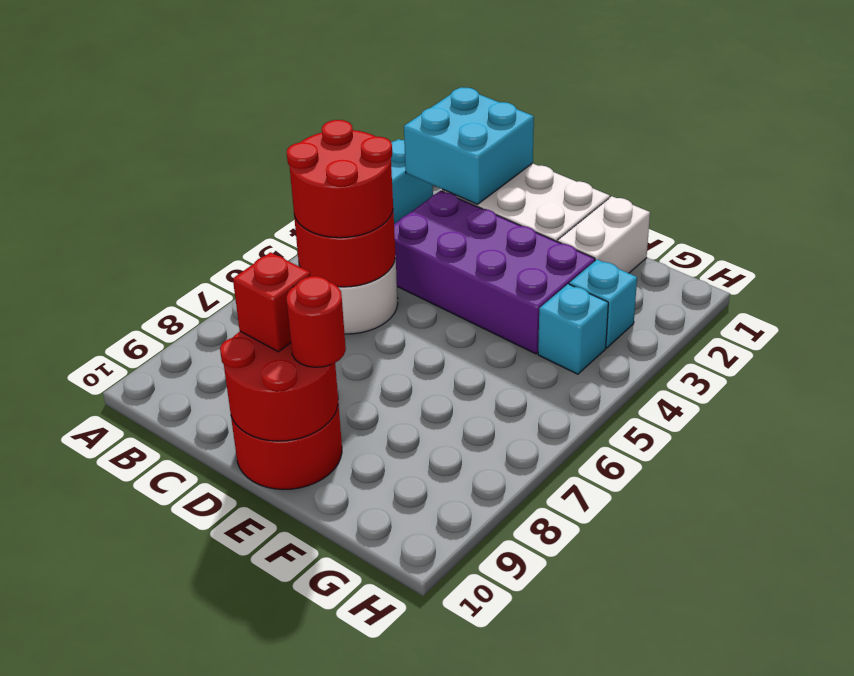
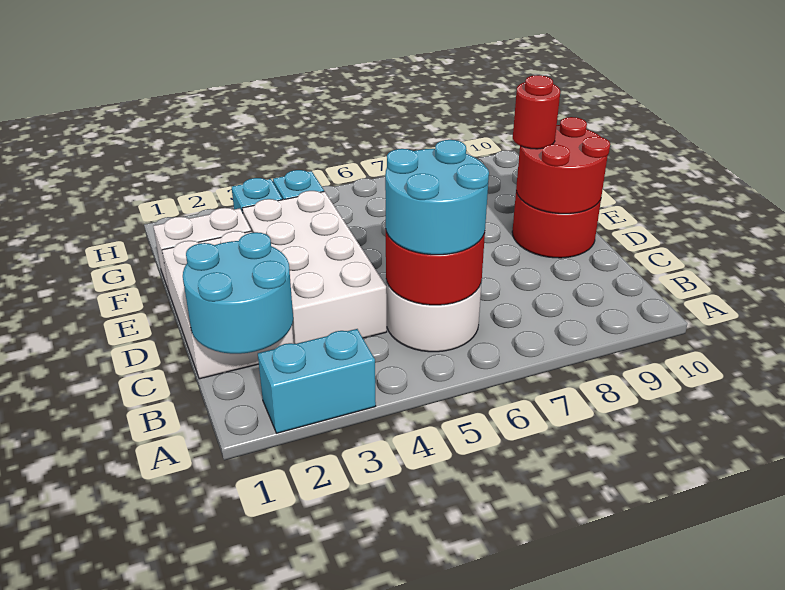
cyan brick B1:C2 level 2 -> cyan round brick B1:C2 level 2
red round brick B5:C6 level 3 -> cyan round brick B5:C6 level 3
purple brick C3:F4 level 1 -> white brick C3:F4 level 1
red brick D9 level 3 -> none

